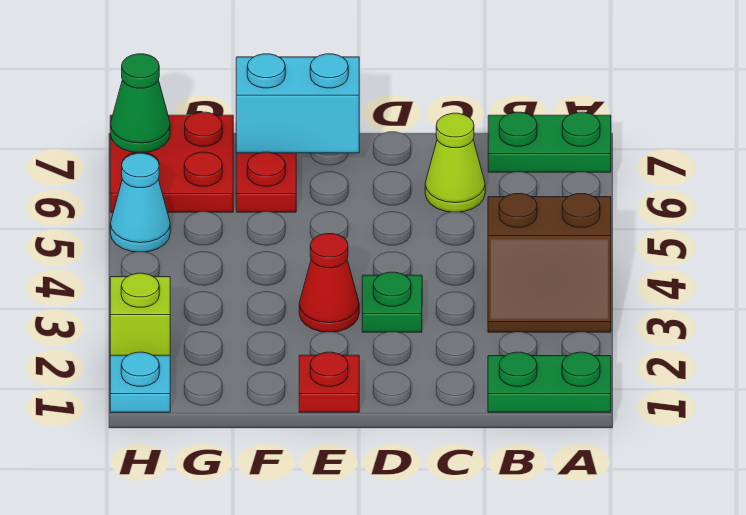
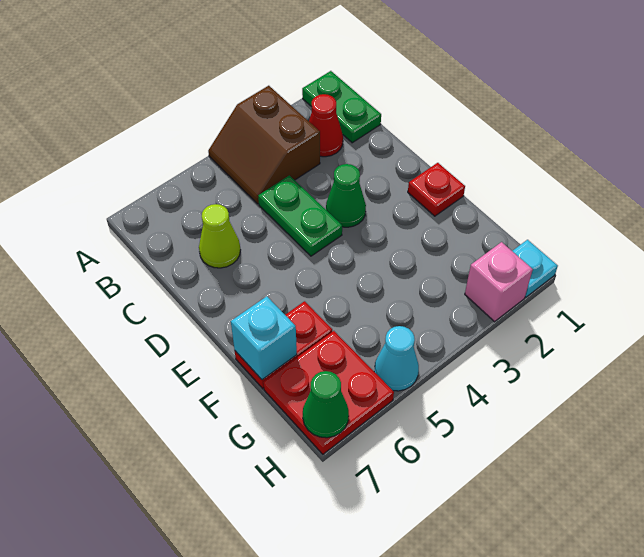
brown slope A3:B4 level 1 top 4 -> brown slope A3:B4 level 1 top 3
green plate A7:B7 level 1 -> green plate C4:D4 level 1
green plate D3 level 1 -> green cone D3 level 1
red cone E3 level 1 -> red cone B2 level 1
cyan brick E7:F7 level 2 -> cyan brick F7 level 2
lime brick H2 level 1 -> pink brick H2 level 1

